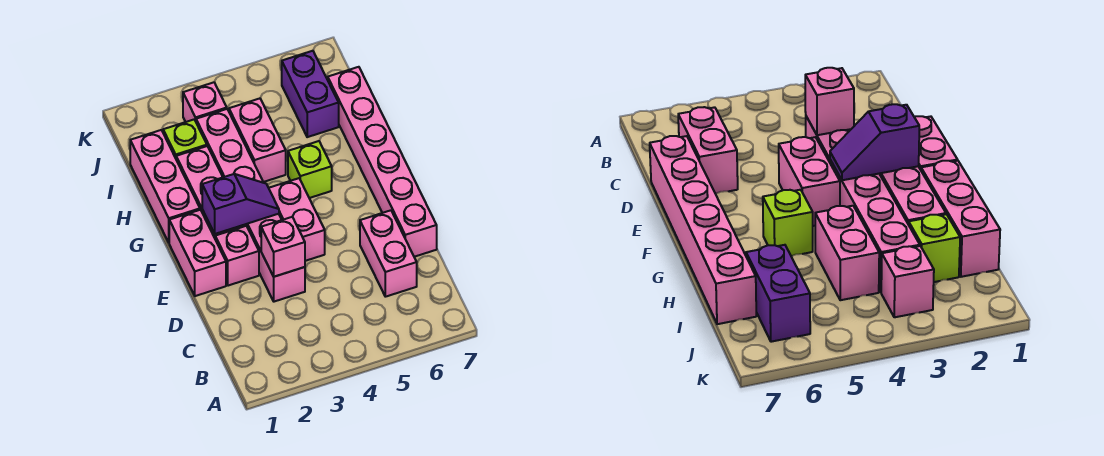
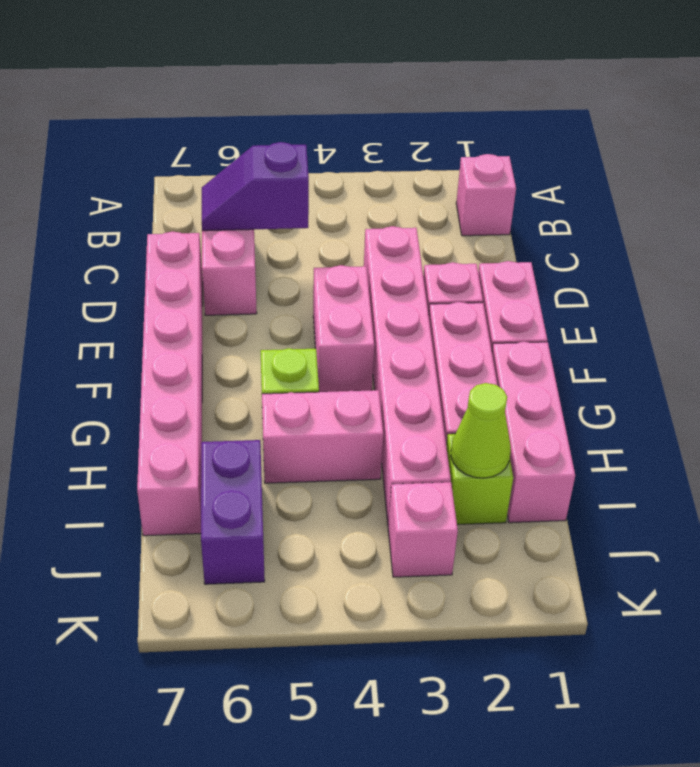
pink brick D3 level 2 -> pink brick B1 level 1
purple slope F2:F3 level 2 top 2 -> purple slope C5:C6 level 2 top 5
pink brick H4:I4 level 1 -> pink brick H4:H5 level 1
none -> lime cone I2 level 2

